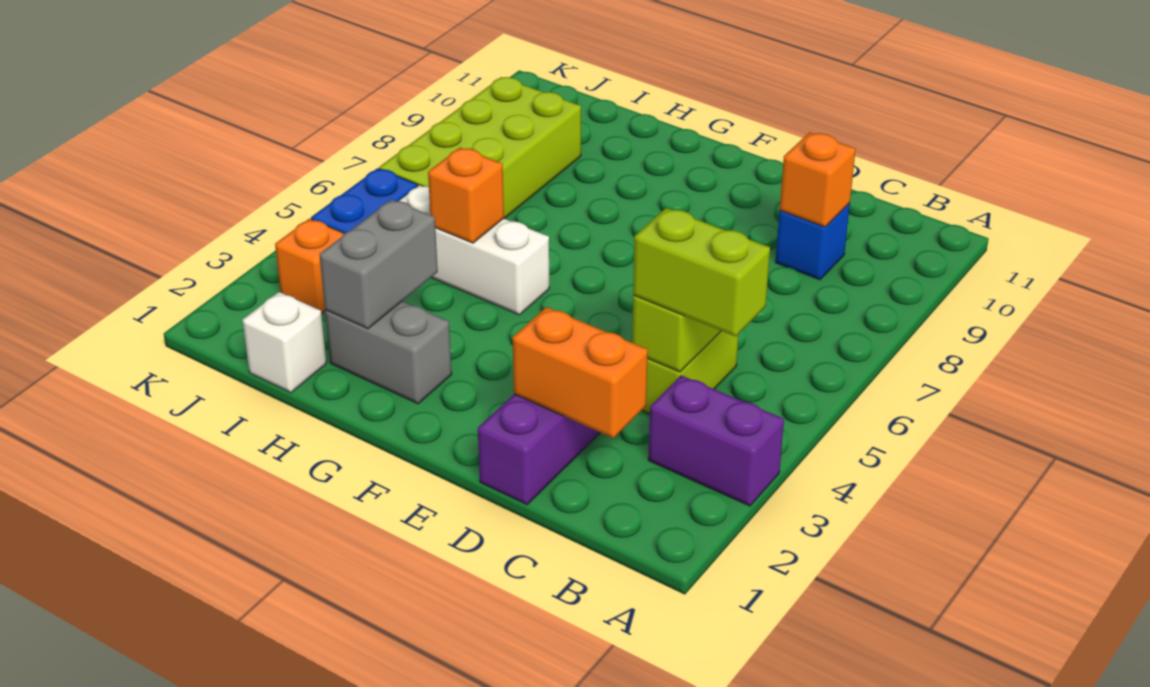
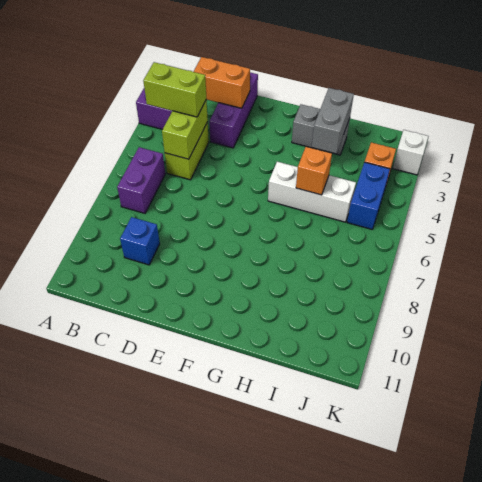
none -> purple brick B6:B7 level 1
orange brick C9 level 2 -> none
white brick I1 level 1 -> white brick K2 level 1
lime brick I6:J9 level 1 -> none

